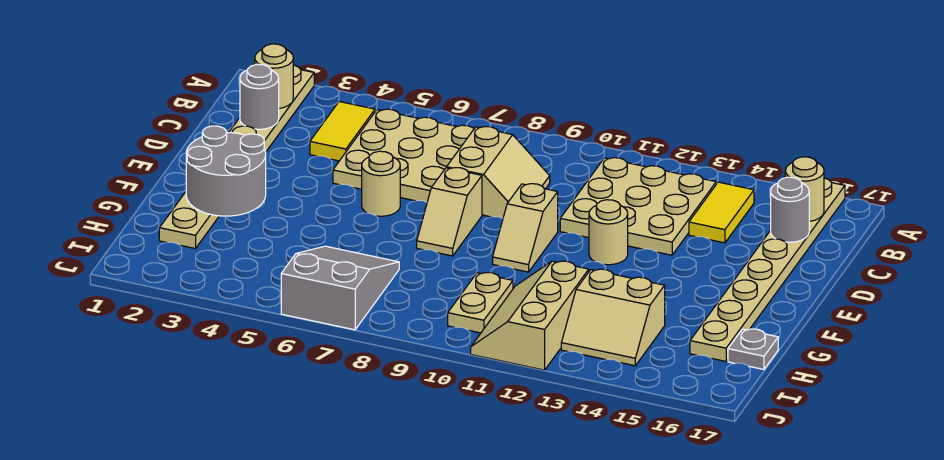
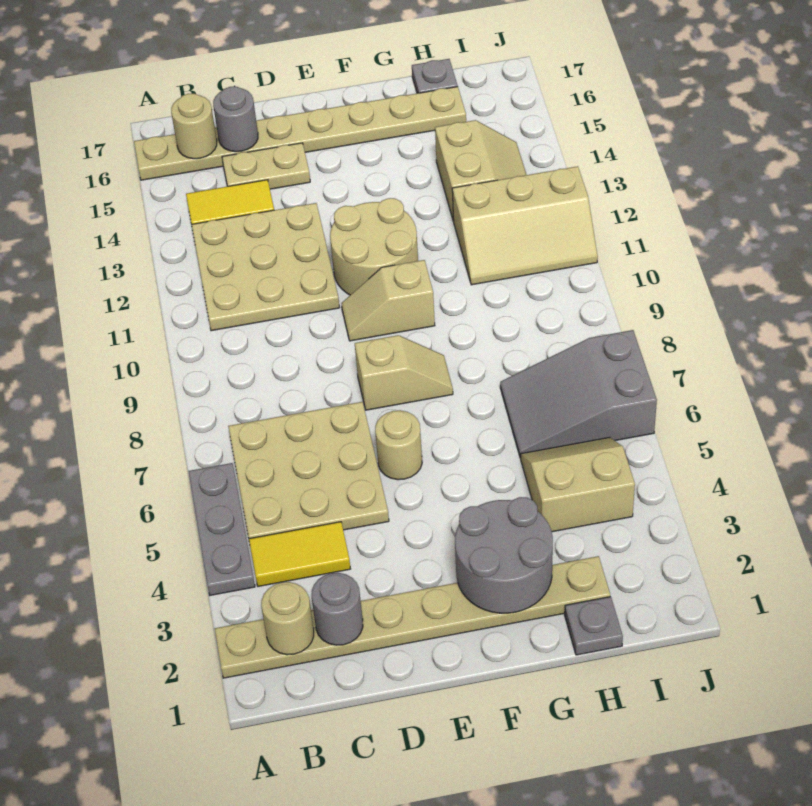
none -> grey plate A4:A6 level 1
tan slope C8:D9 level 1 top 8 -> tan slope H4:I5 level 1 top 4
tan slope E10:F10 level 1 top E -> tan slope E10:F10 level 1 top F
tan round brick E12 level 1 -> tan round brick E11:F12 level 1
none -> grey plate H1 level 1
tan plate H10:I10 level 1 -> tan plate C15:D15 level 1

